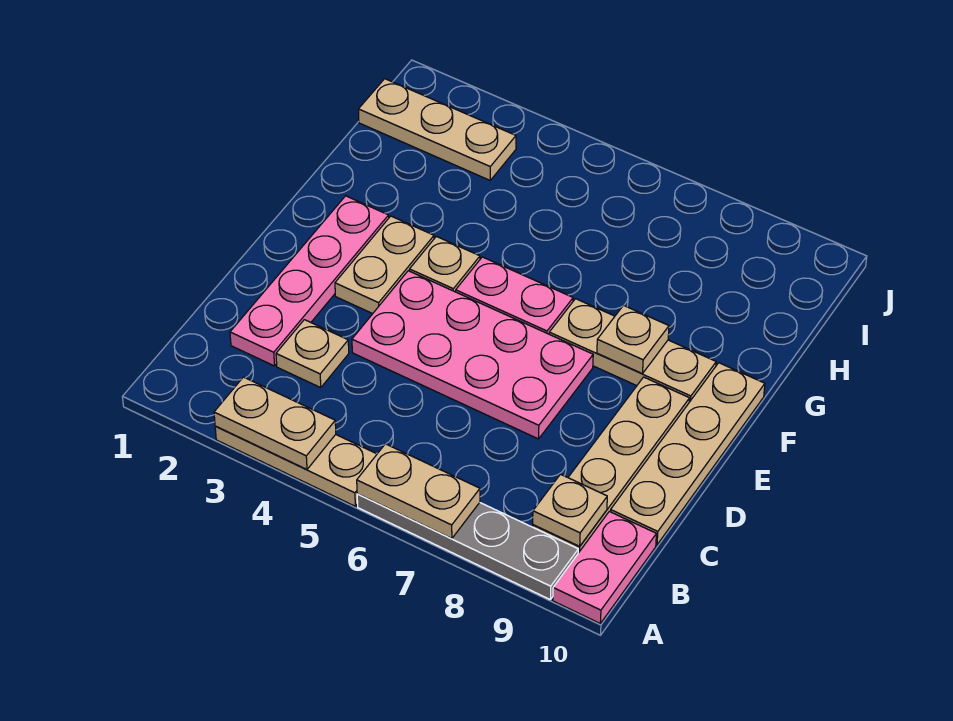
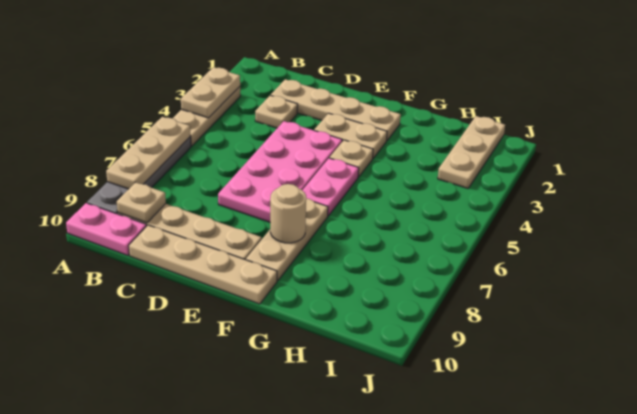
tan plate A6:A7 level 2 -> tan plate A6:A8 level 2
pink plate C2:F2 level 1 -> tan plate C2:F2 level 1
tan plate F8 level 2 -> tan round brick F8 level 2

